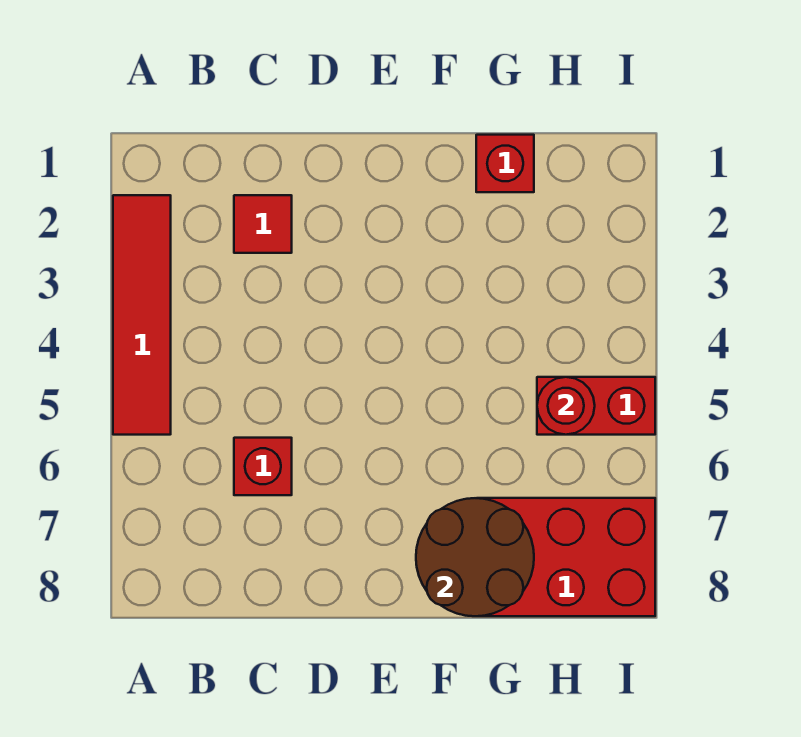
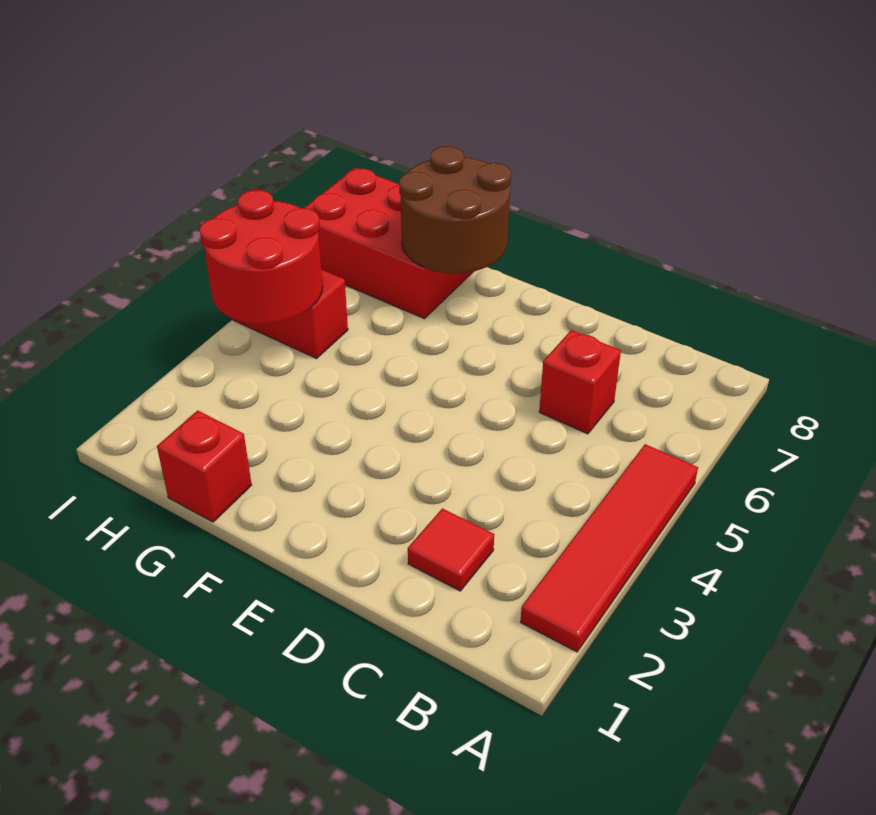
red round brick H5 level 2 -> red round brick H4:I5 level 2

